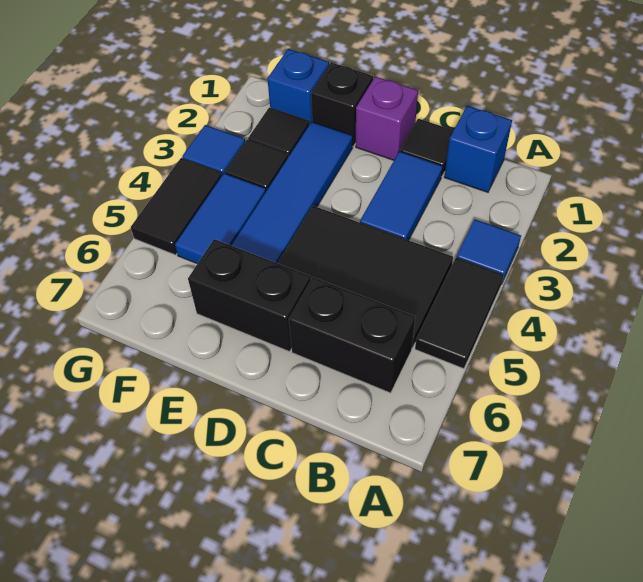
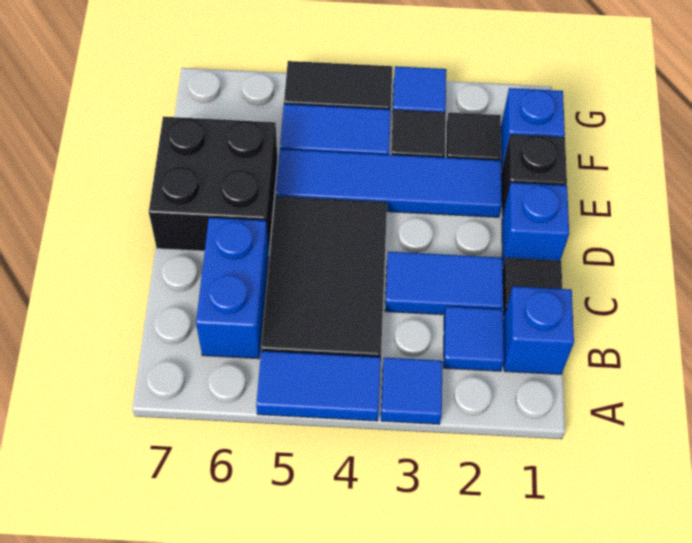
black tile A4:A5 level 1 -> blue tile A4:A5 level 1
none -> blue tile B2 level 1
black brick B6:C6 level 1 -> blue brick B6:C6 level 1
purple brick D1 level 1 -> blue brick D1 level 1
black brick D6:E6 level 1 -> black brick D6:E7 level 1

